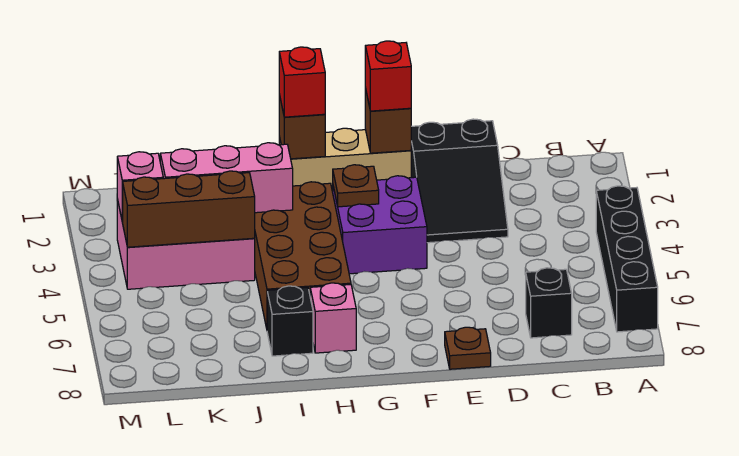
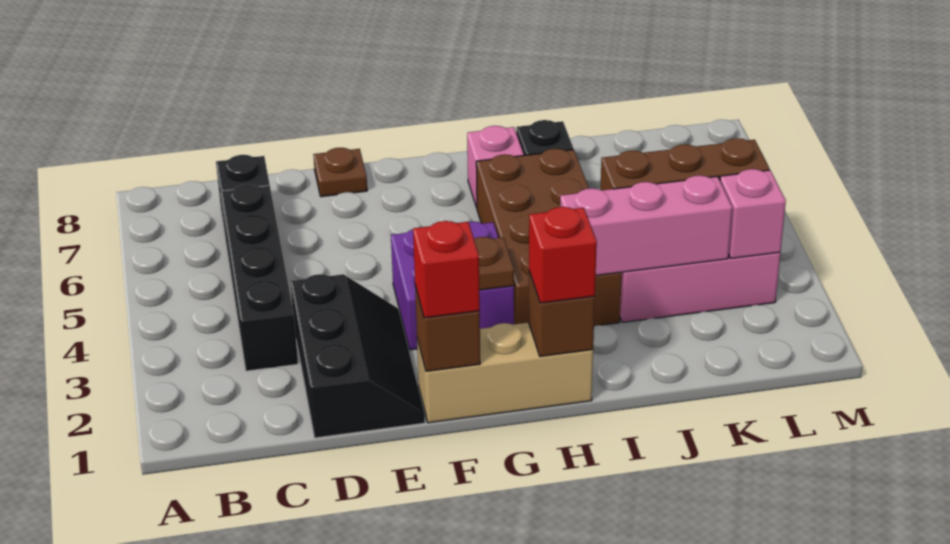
black brick A4:A7 level 1 -> black brick C3:C6 level 1
black slope D1:E3 level 1 top 1 -> black slope D1:E3 level 1 top D

